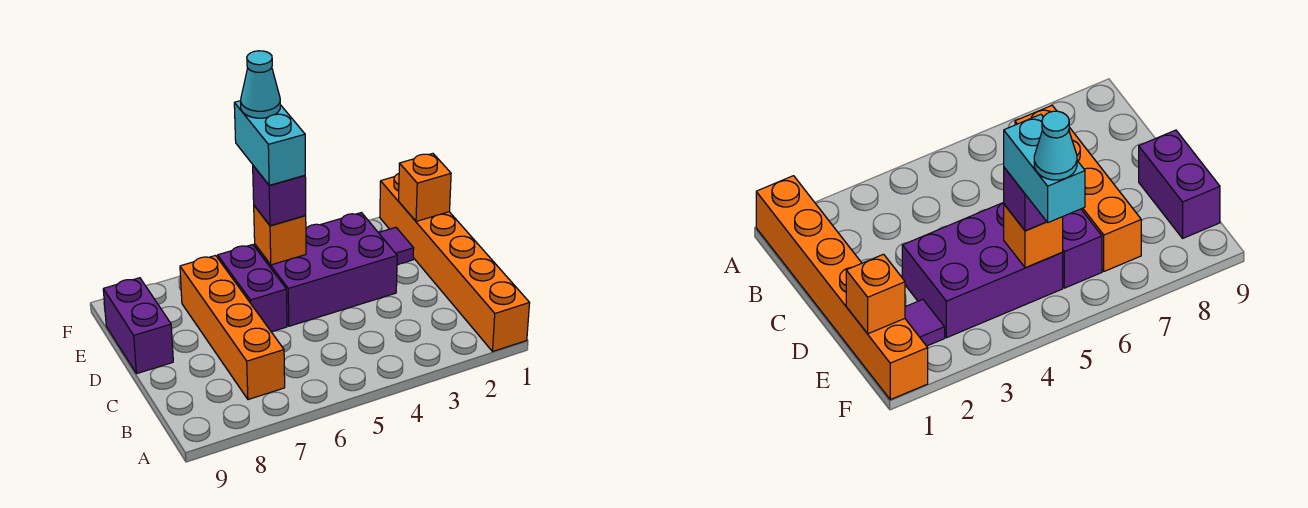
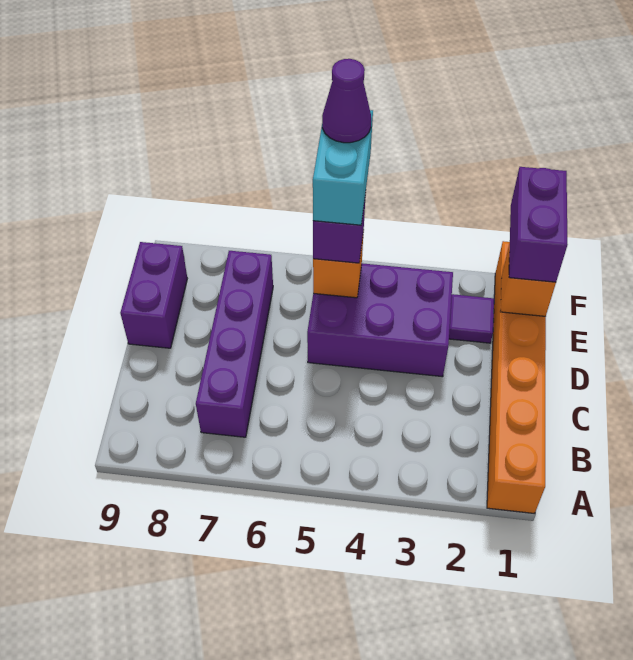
orange brick B7:E7 level 1 -> purple brick B7:E7 level 1
purple brick D6:E6 level 1 -> purple brick E1:F1 level 3
cyan cone F5 level 5 -> purple cone F5 level 5

